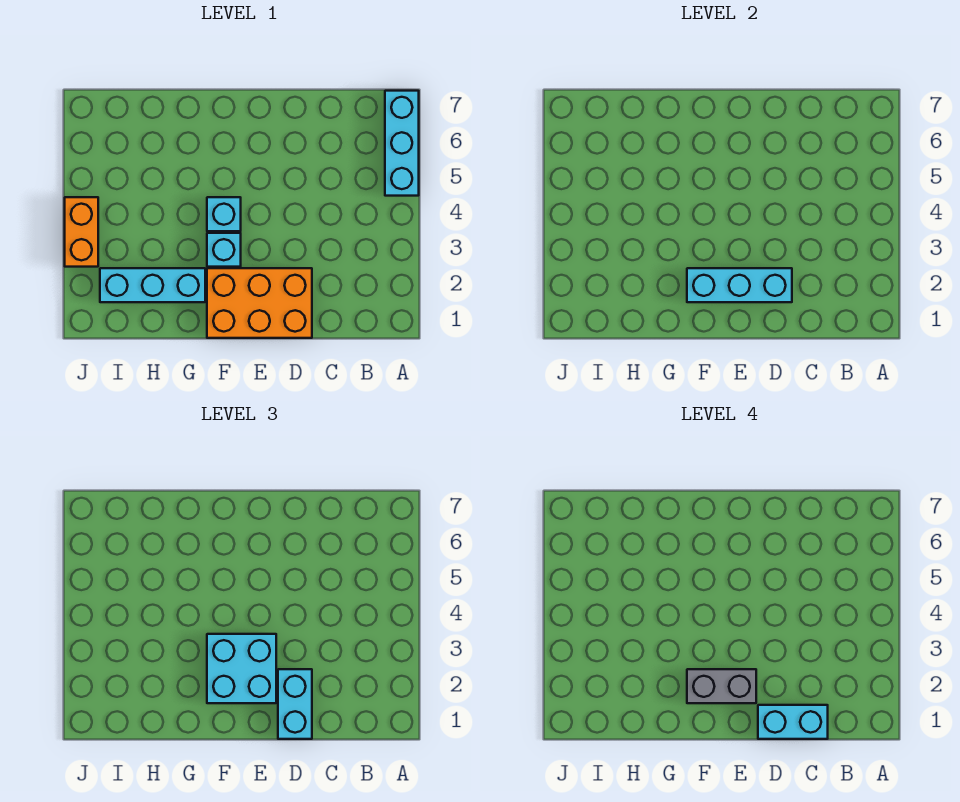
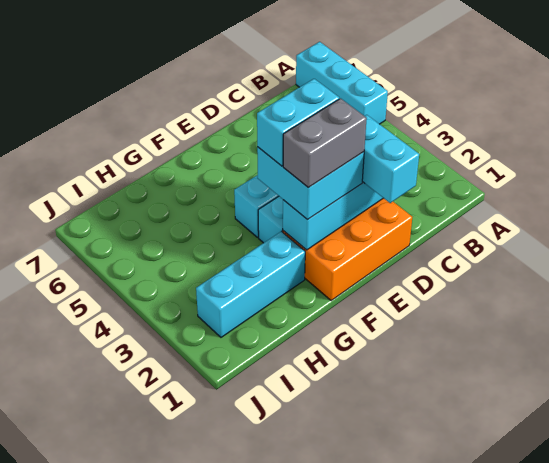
cyan brick C1:D1 level 4 -> cyan brick E3:F3 level 4
orange brick J3:J4 level 1 -> none

